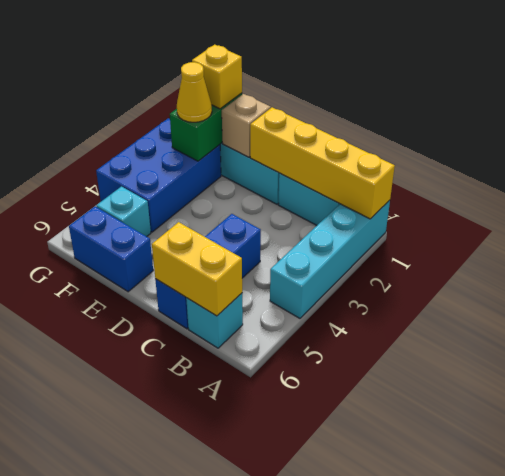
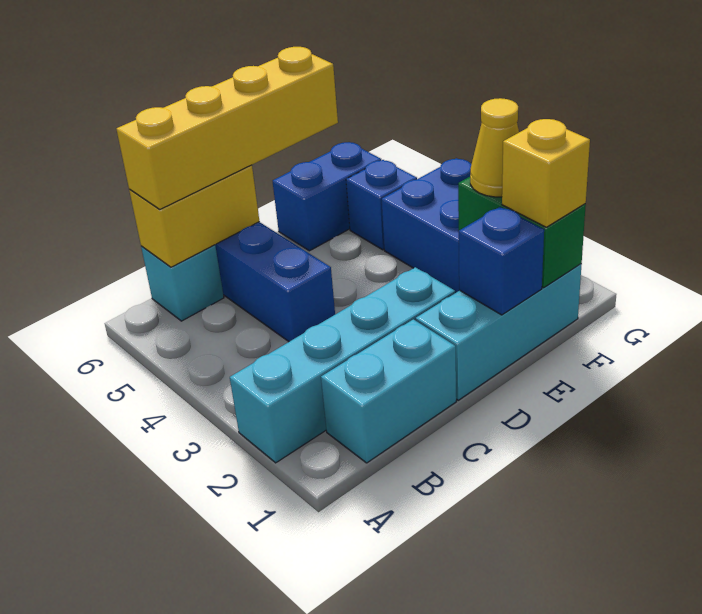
cyan brick A1:A4 level 1 -> cyan brick A2:D2 level 1
yellow brick A1:D1 level 2 -> yellow brick B6:E6 level 3
tan brick E1 level 2 -> blue brick E1 level 2
cyan brick F5 level 1 -> blue brick F5 level 1

